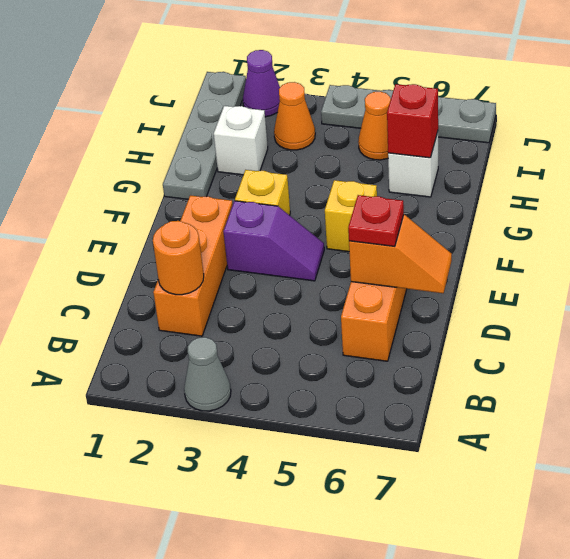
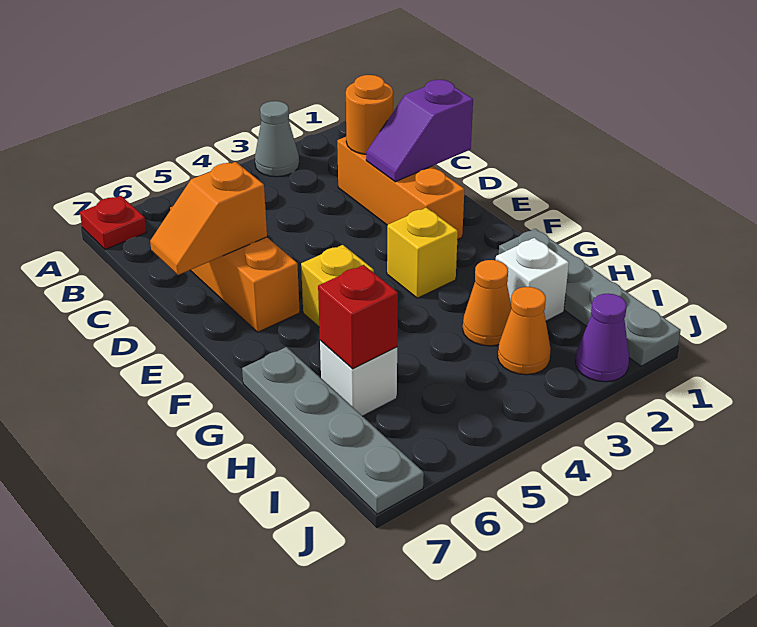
red plate D6 level 3 -> red plate A7 level 1
purple slope E3:E4 level 1 top 3 -> purple slope D1:D2 level 2 top 1
orange cone I5 level 1 -> orange cone H3 level 1
grey plate J4:J7 level 1 -> grey plate G7:J7 level 1

